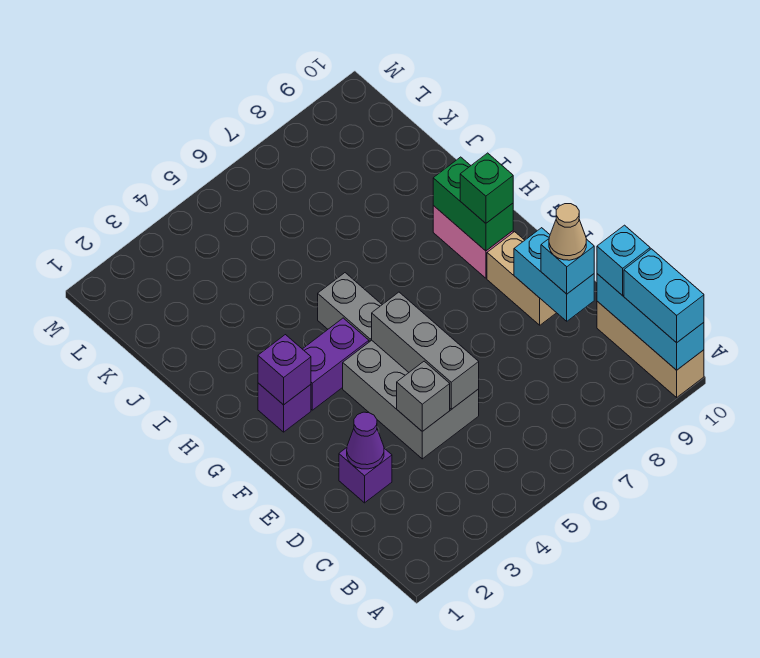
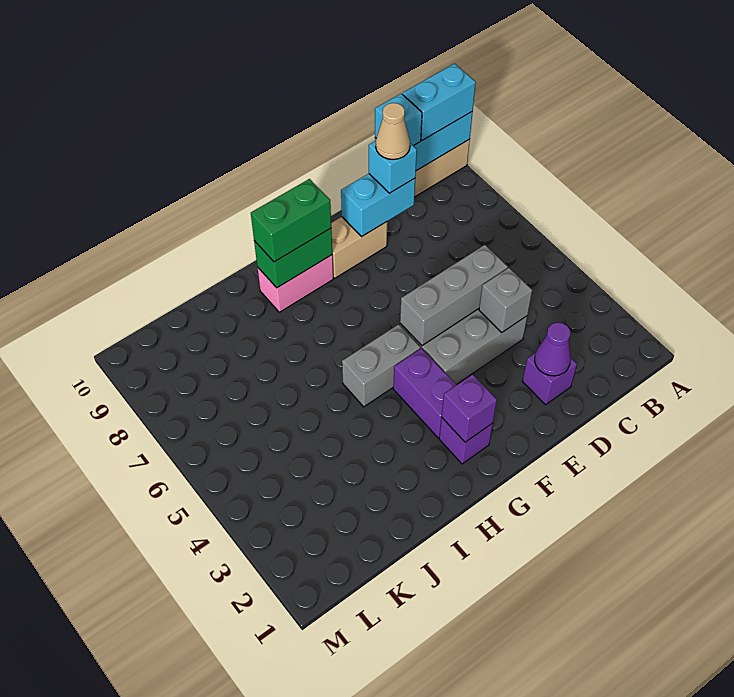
green brick G9 level 3 -> green brick G9:H9 level 3

